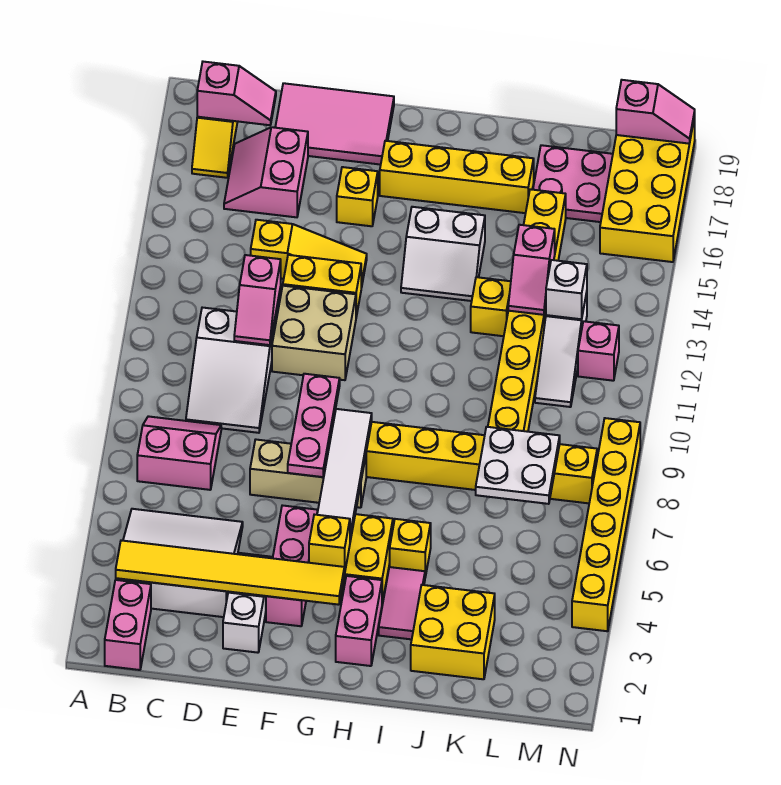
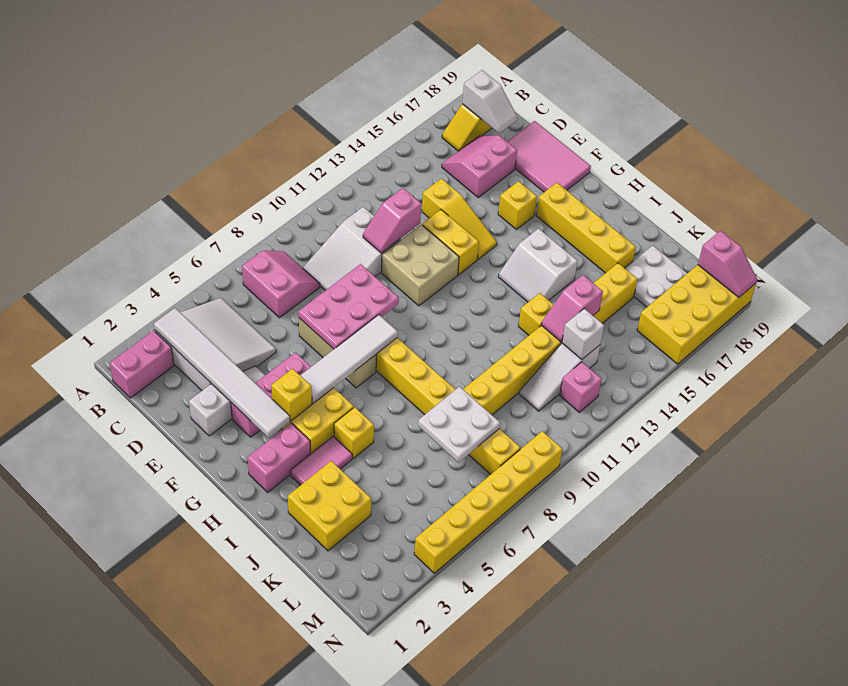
yellow tile B3:G3 level 2 -> white tile B3:G3 level 2
pink slope B18:C18 level 2 top B -> white slope B18:C18 level 2 top B
pink plate F7:F9 level 2 -> pink plate E7:F9 level 2
pink plate K17:L18 level 1 -> white plate K17:L18 level 1

